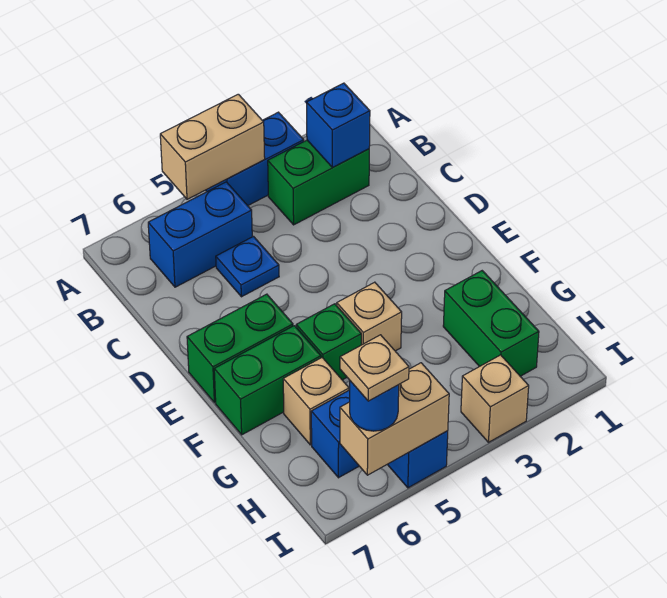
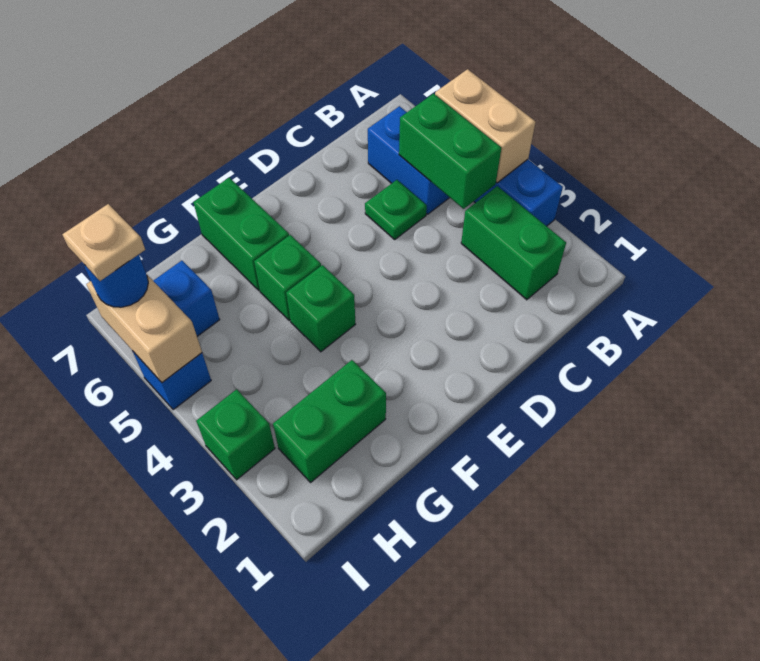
blue brick B2 level 2 -> none
blue plate C5 level 1 -> green plate C5 level 1
green brick E6:E7 level 1 -> green brick B4:B5 level 2
tan brick F4 level 1 -> green brick F4 level 1
tan brick G6 level 1 -> none
tan brick I3 level 1 -> green brick I3 level 1

